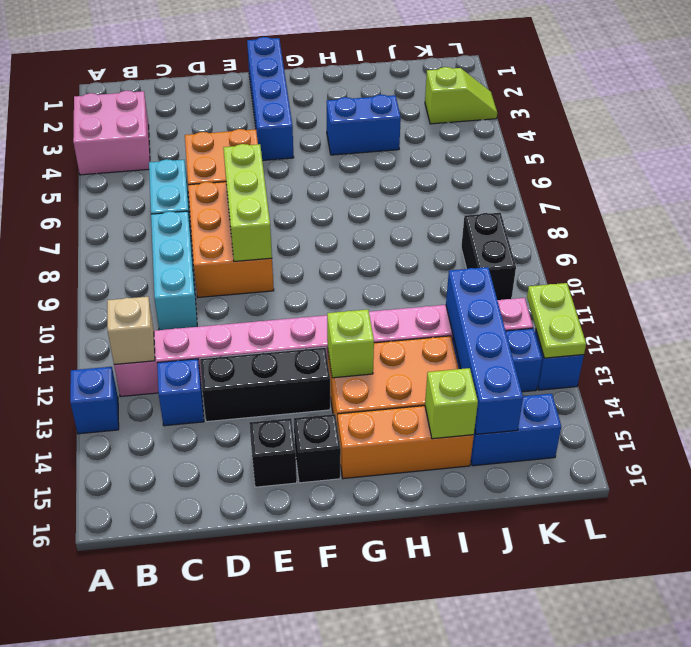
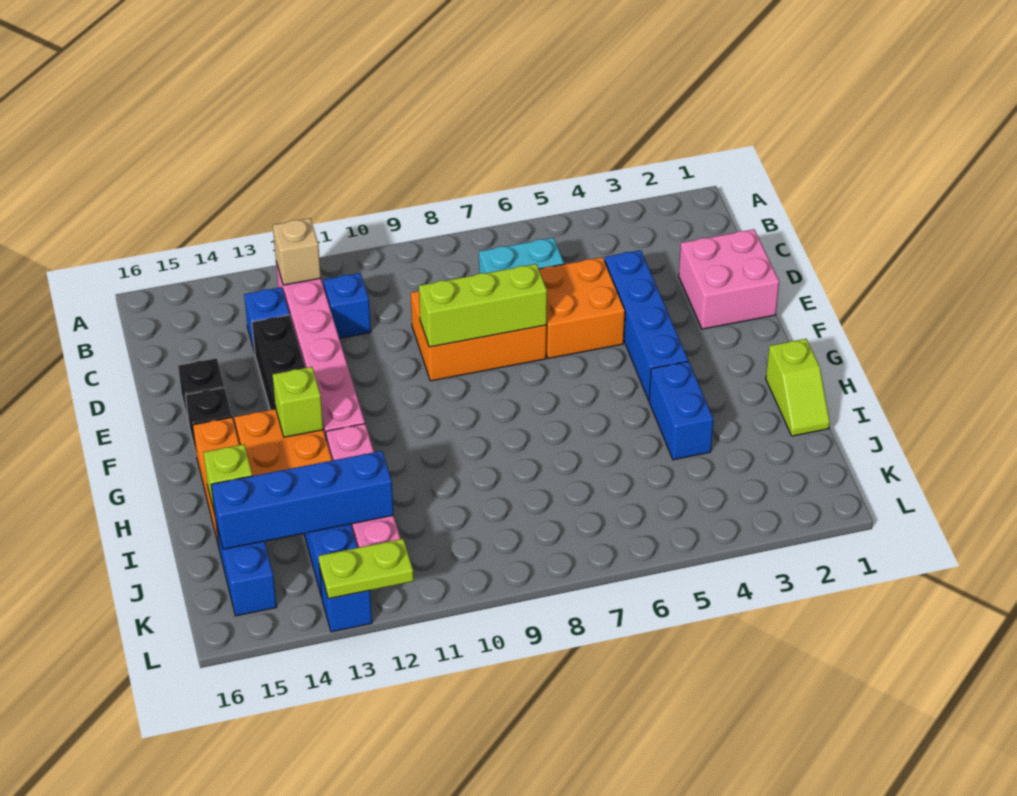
pink brick A3:B4 level 1 -> pink brick D1:E2 level 1
blue brick A13 level 1 -> blue brick C11 level 1
cyan brick C8:C10 level 1 -> none
blue brick F1:F4 level 1 -> blue brick D4:G4 level 1
lime slope K3:L3 level 1 top K -> lime slope H1:I1 level 1 top H
black brick K9:K10 level 1 -> none

